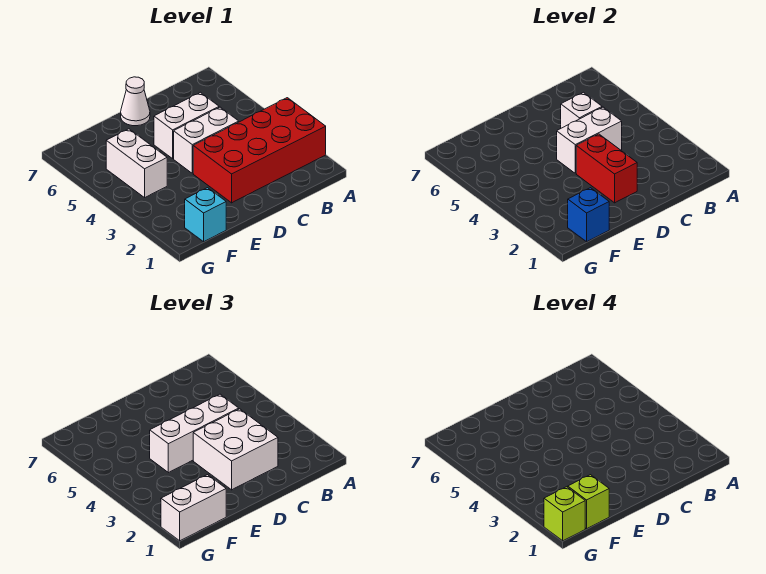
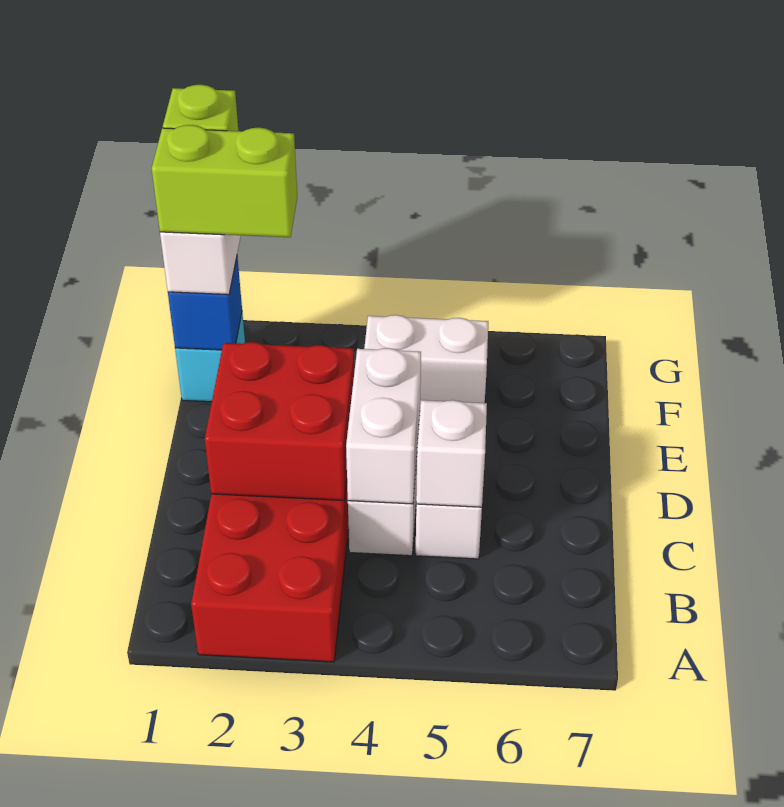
white brick C2:D3 level 3 -> none
white brick C4:E4 level 3 -> none
red brick D2:D3 level 2 -> red brick C2:D3 level 2
white cone D7 level 1 -> none
lime brick F1 level 4 -> lime brick F1:F2 level 4

